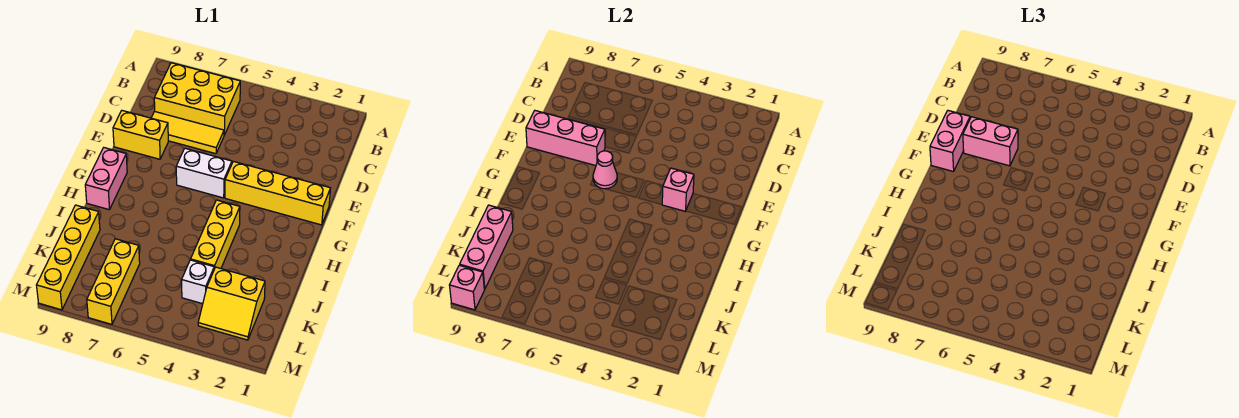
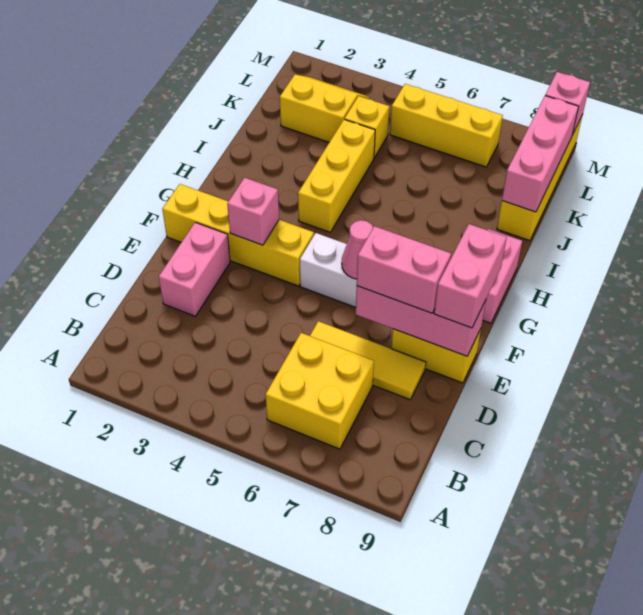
yellow brick B6:C8 level 1 -> yellow brick B6:C7 level 1
none -> pink brick D2:E2 level 1
white brick K4 level 1 -> yellow brick K4 level 1
yellow brick K7:M7 level 1 -> yellow brick L5:L7 level 1

